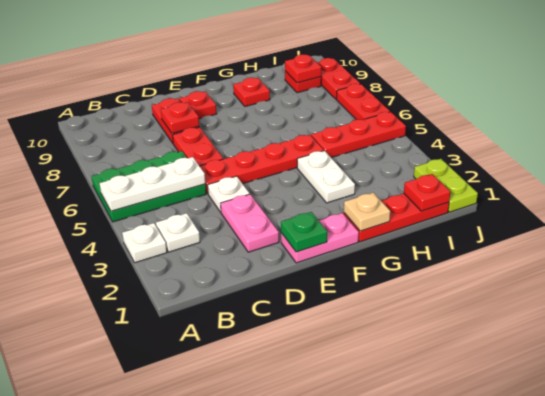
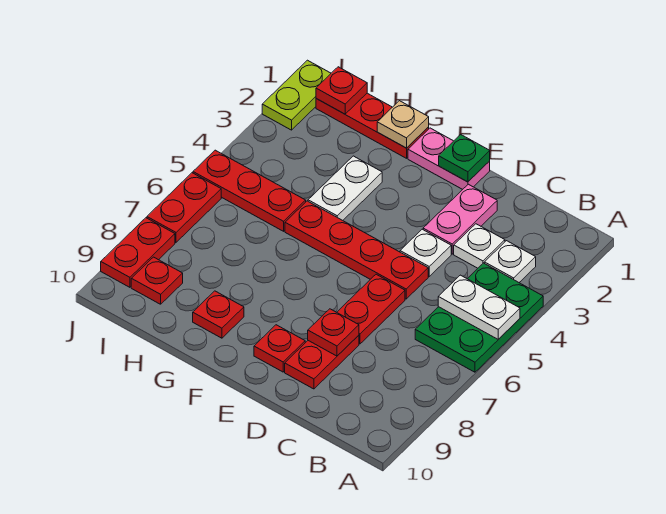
white plate A3 level 1 -> white plate C3 level 1
green plate A5:C6 level 1 -> green plate A4:B6 level 1
white plate A5:C5 level 2 -> white plate A5:B5 level 2
red plate I9 level 2 -> none

